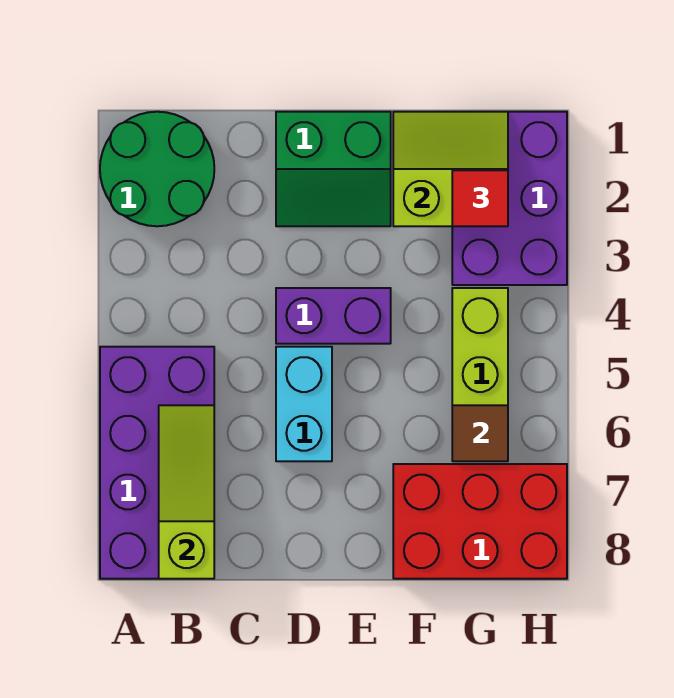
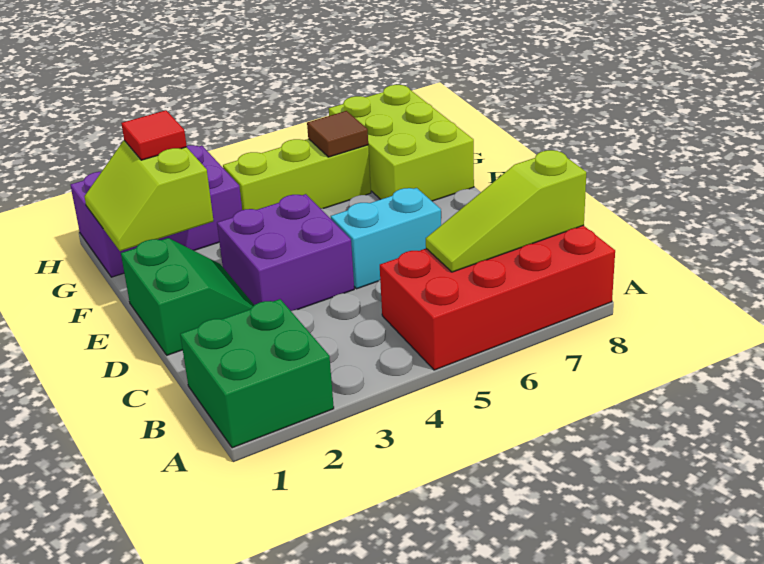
green round brick A1:B2 level 1 -> green brick A1:B2 level 1
purple brick A5:B8 level 1 -> red brick A5:B8 level 1
purple brick D4:E4 level 1 -> purple brick D3:E4 level 1
red brick F7:H8 level 1 -> lime brick F7:H8 level 1

